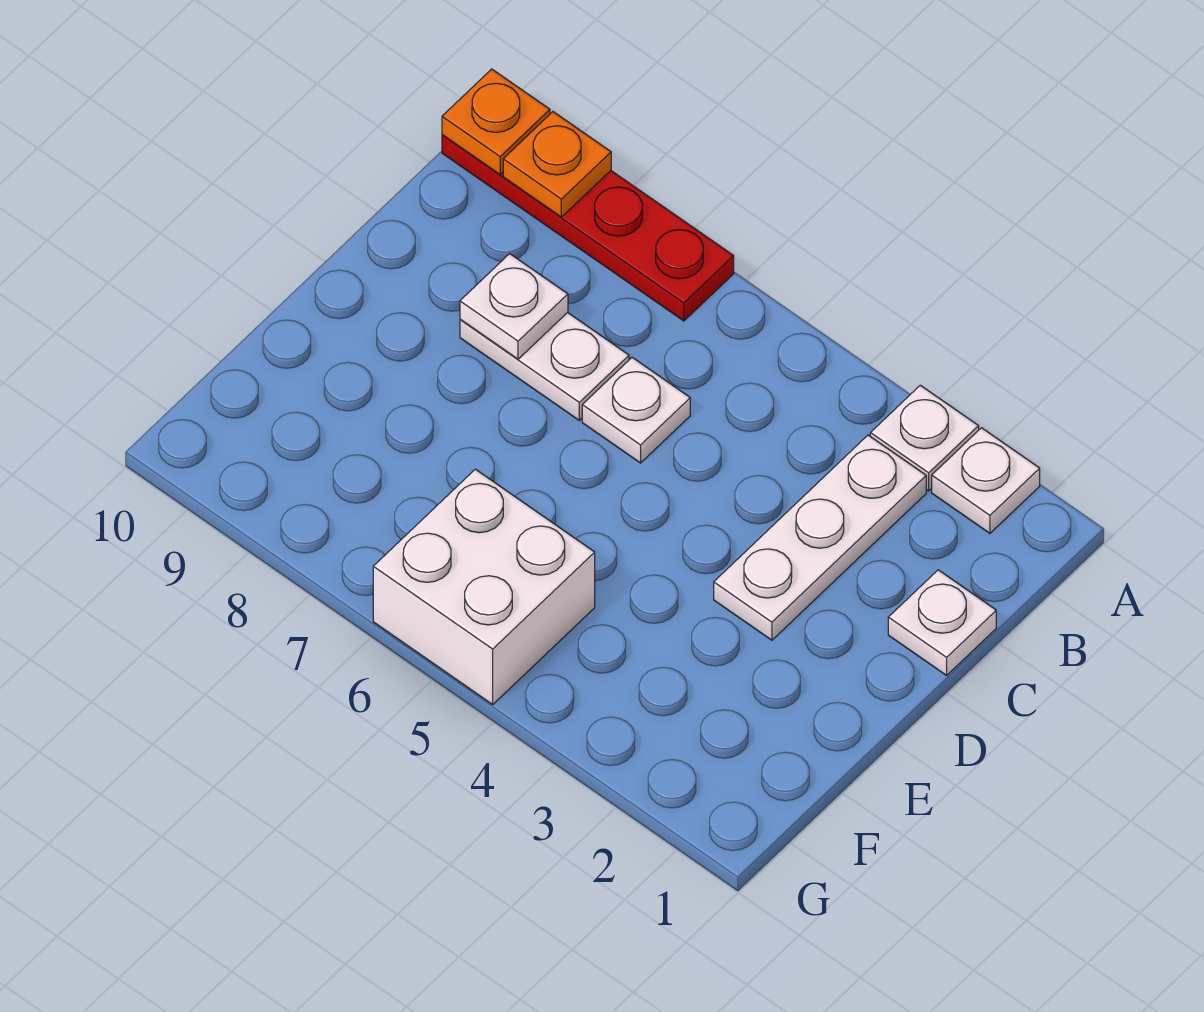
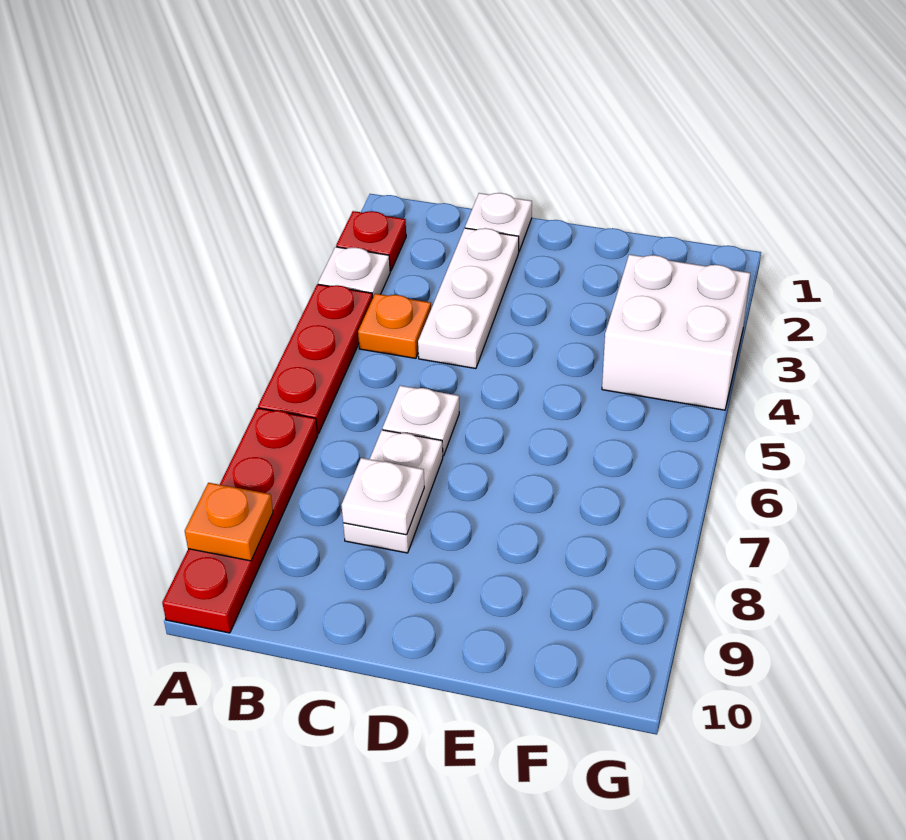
white plate A2 level 1 -> red plate A2 level 1
none -> red plate A4:A6 level 1
orange plate A10 level 2 -> orange plate B4 level 1
white plate B3:D3 level 1 -> white plate C2:C4 level 1
white brick F5:G6 level 1 -> white brick F3:G4 level 1

